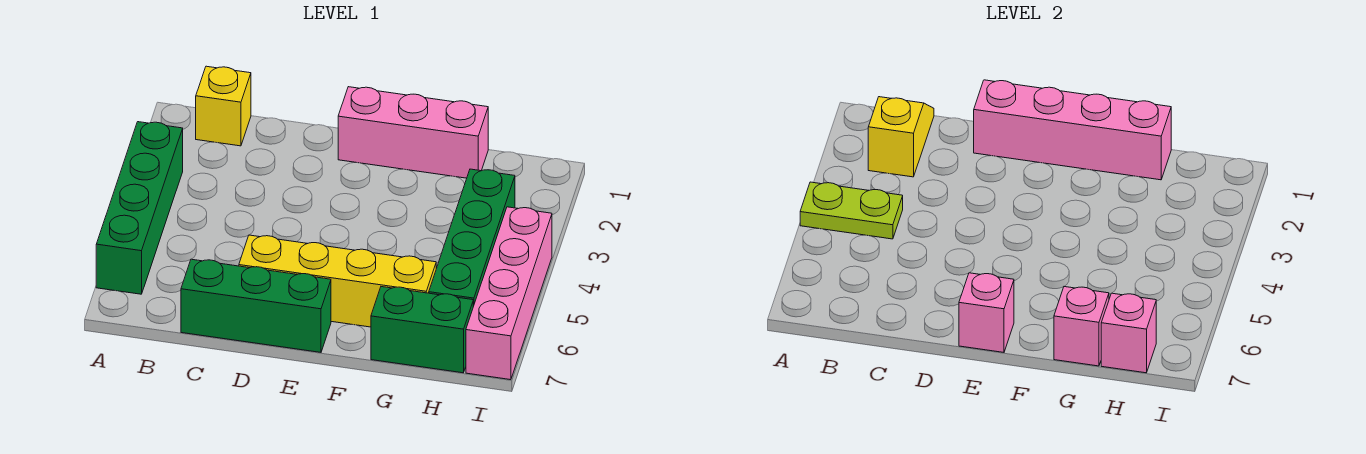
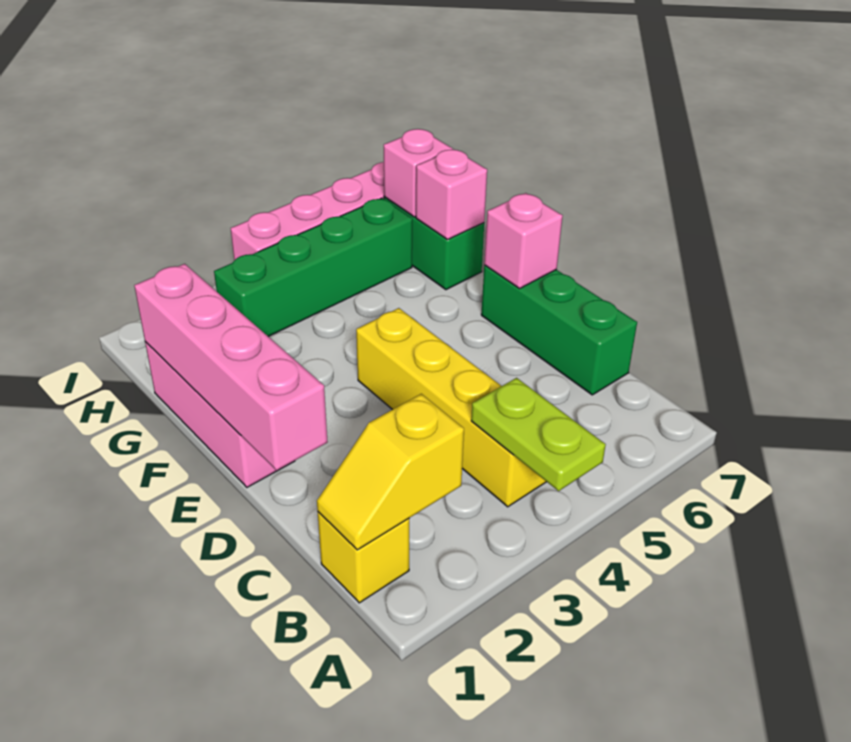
green brick A3:A6 level 1 -> none
yellow brick D6:G6 level 1 -> yellow brick B4:E4 level 1

